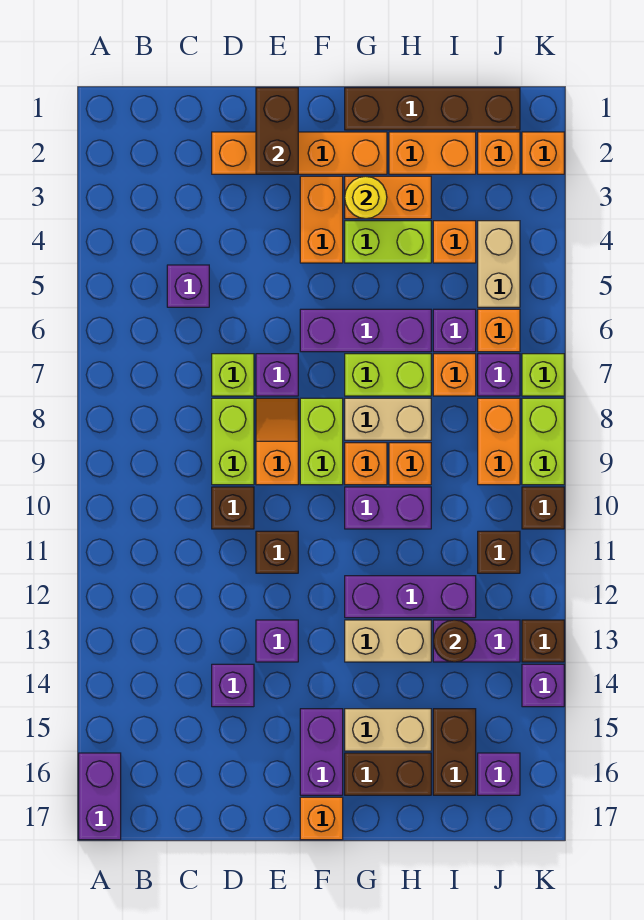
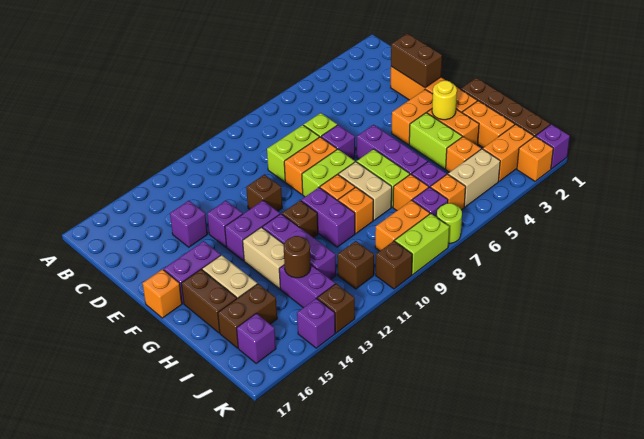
purple brick A16:A17 level 1 -> purple brick F12:F13 level 1
purple brick C5 level 1 -> purple brick K1 level 1
brown brick D10 level 1 -> brown brick G11 level 1
brown brick E1:E2 level 2 -> brown brick D2:E2 level 2
orange slope E8:E9 level 1 top 9 -> orange brick E8:E9 level 1
orange brick J2 level 1 -> orange brick J2:J3 level 1
lime brick K7 level 1 -> lime round brick K7 level 1

